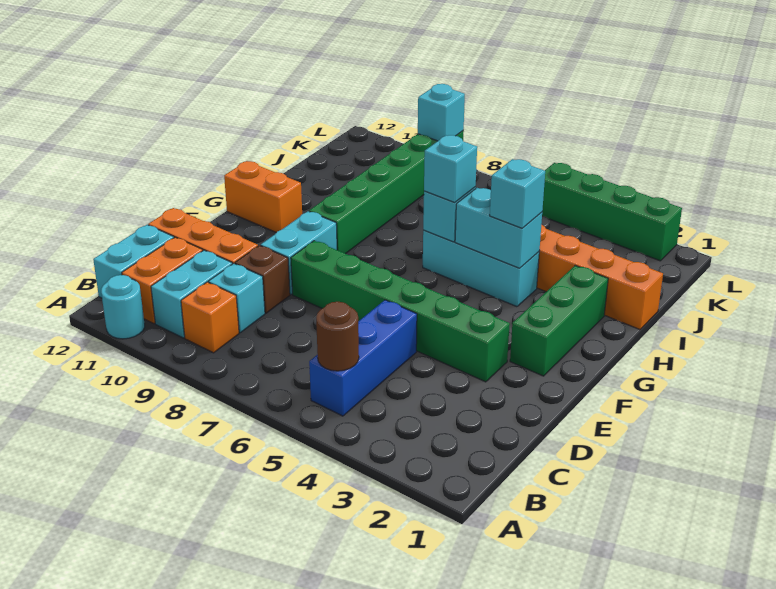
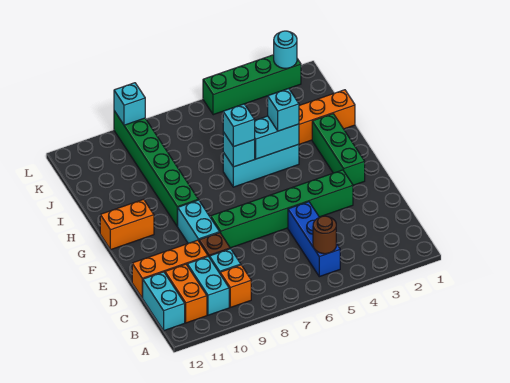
cyan round brick A11 level 1 -> cyan round brick L2 level 2

